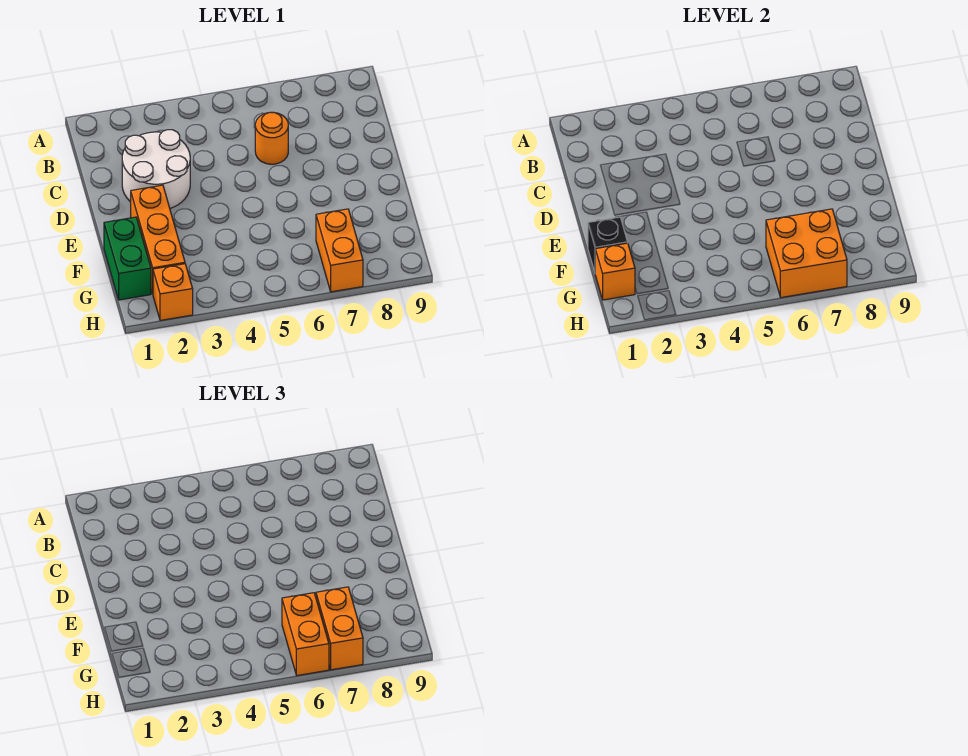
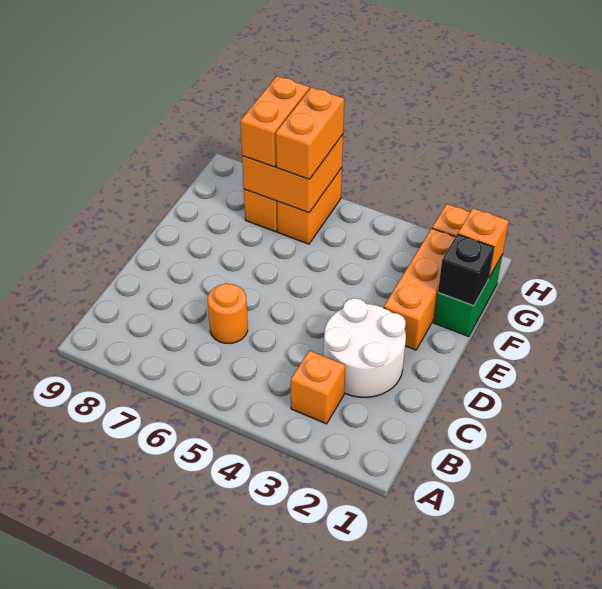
none -> orange brick B3 level 1
none -> orange brick G6:H6 level 1

